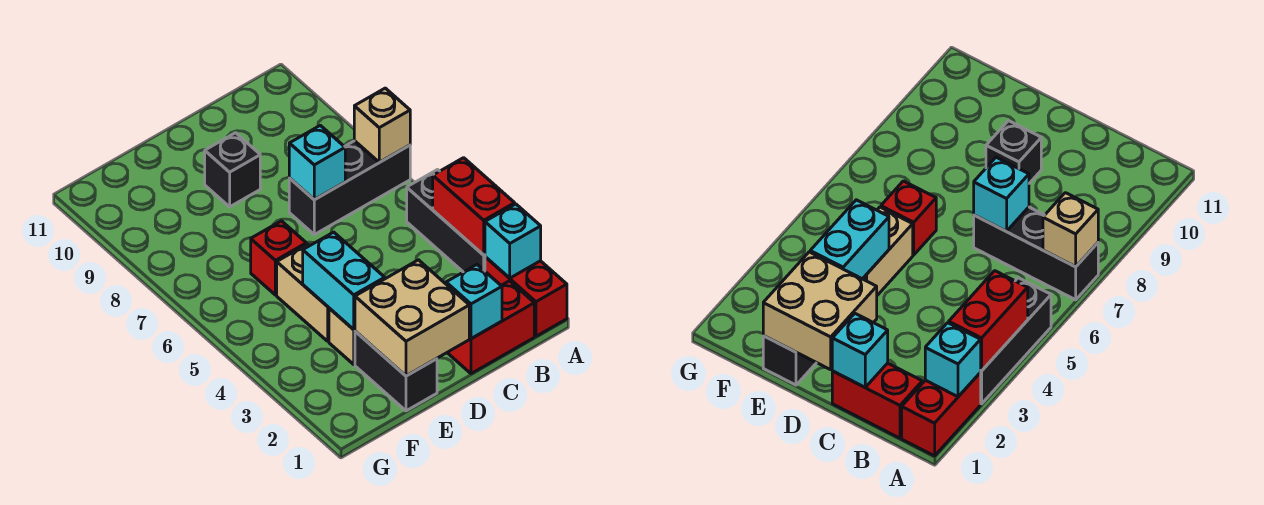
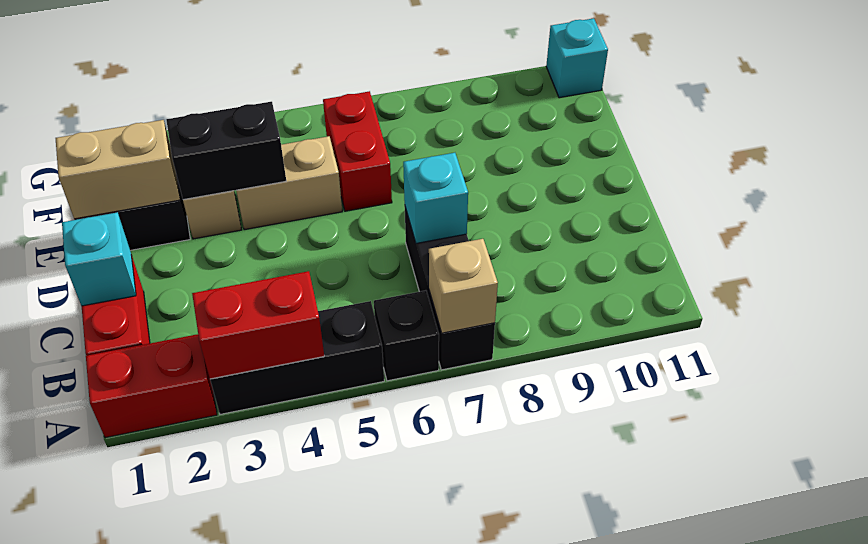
cyan brick A2 level 2 -> cyan brick G11 level 1
tan brick D1:E2 level 2 -> tan brick E1:E2 level 2
black brick D9 level 1 -> black brick A6 level 1
cyan brick E3:E4 level 2 -> black brick E3:E4 level 2
red brick E6 level 1 -> red brick E6:F6 level 1

